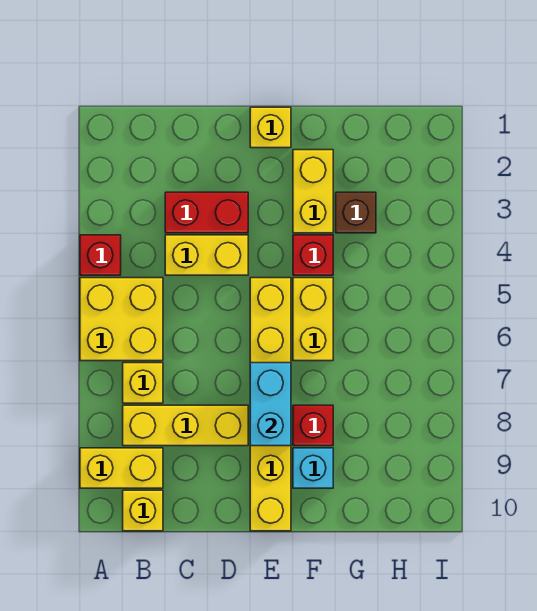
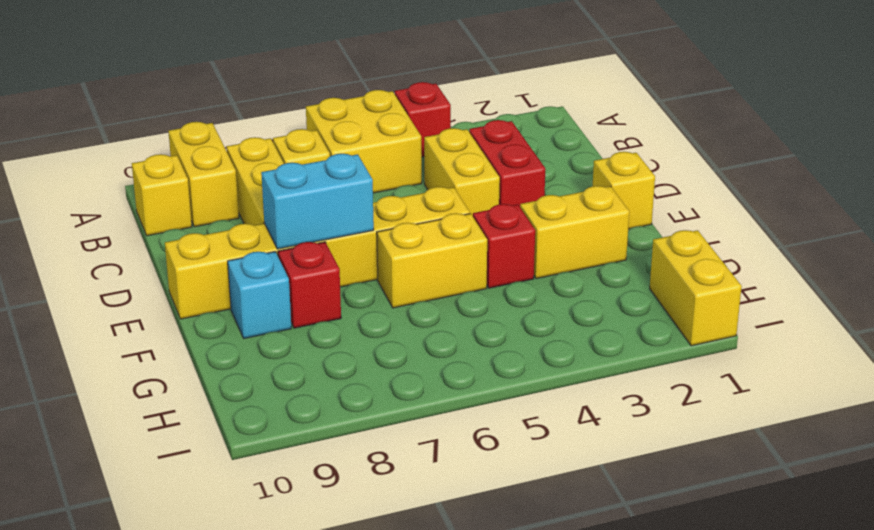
brown brick G3 level 1 -> none
none -> yellow brick H1:I1 level 1

